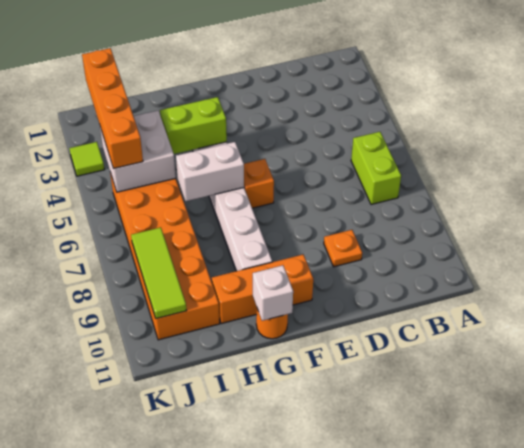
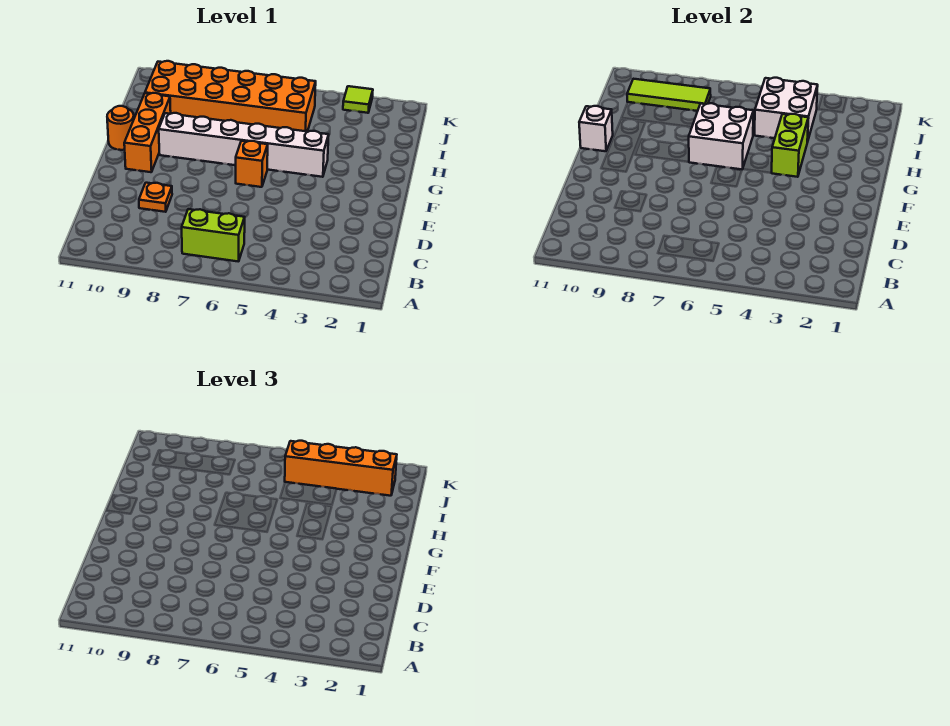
white brick G6:H6 level 2 -> white brick G6:H7 level 2

